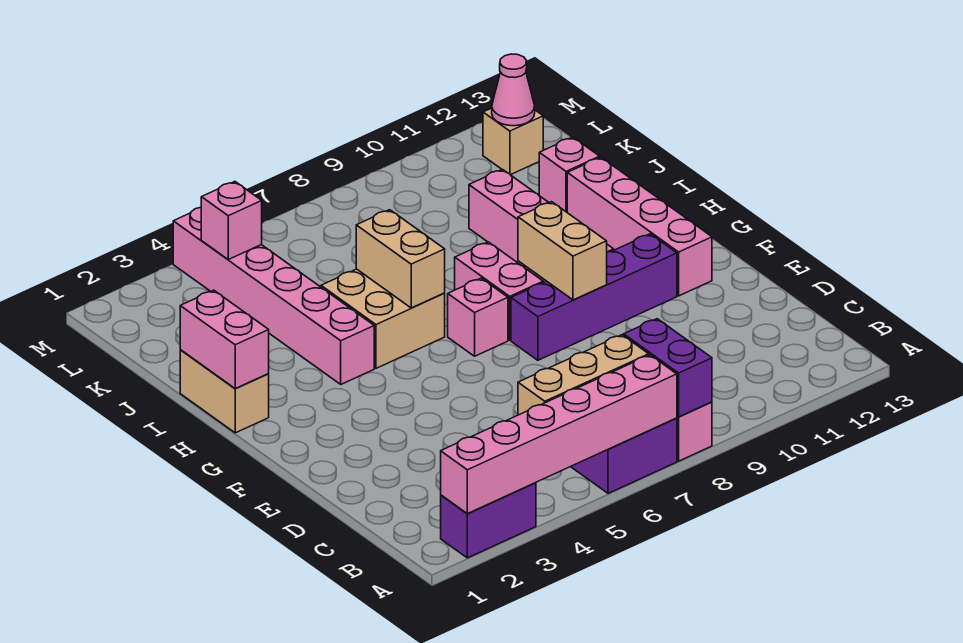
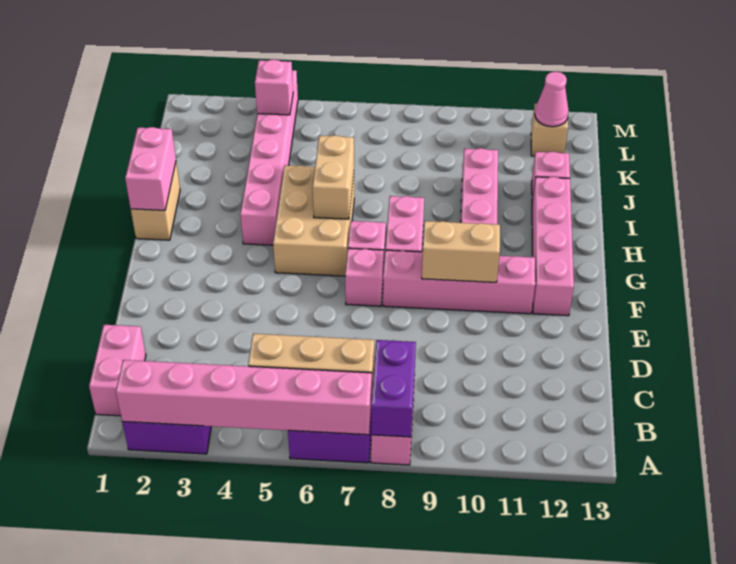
none -> pink brick B1:C1 level 1
none -> pink brick F7 level 1
purple brick F8:F11 level 1 -> pink brick F8:F11 level 1
tan brick F9:G9 level 2 -> tan brick F9:F10 level 2
tan brick H5:I6 level 1 -> tan brick G5:I6 level 1

